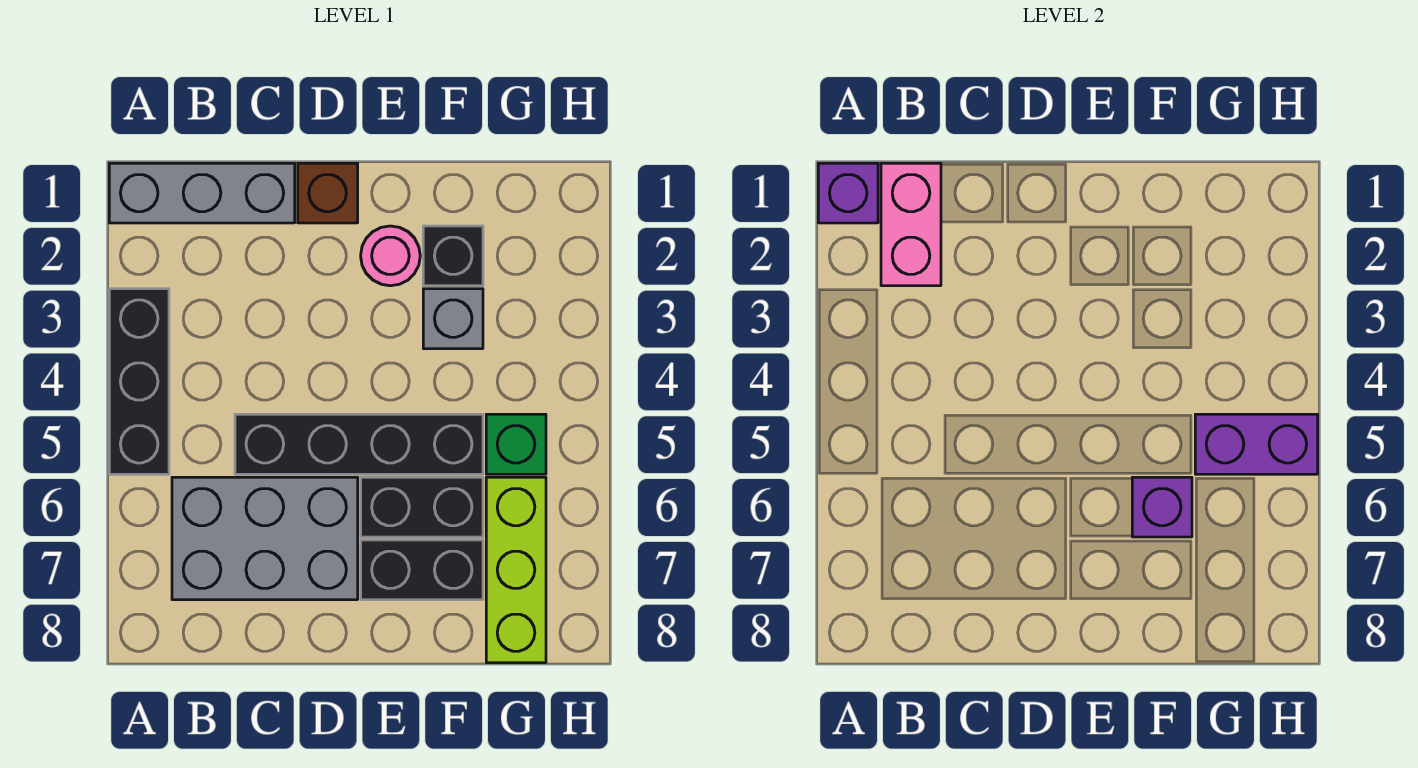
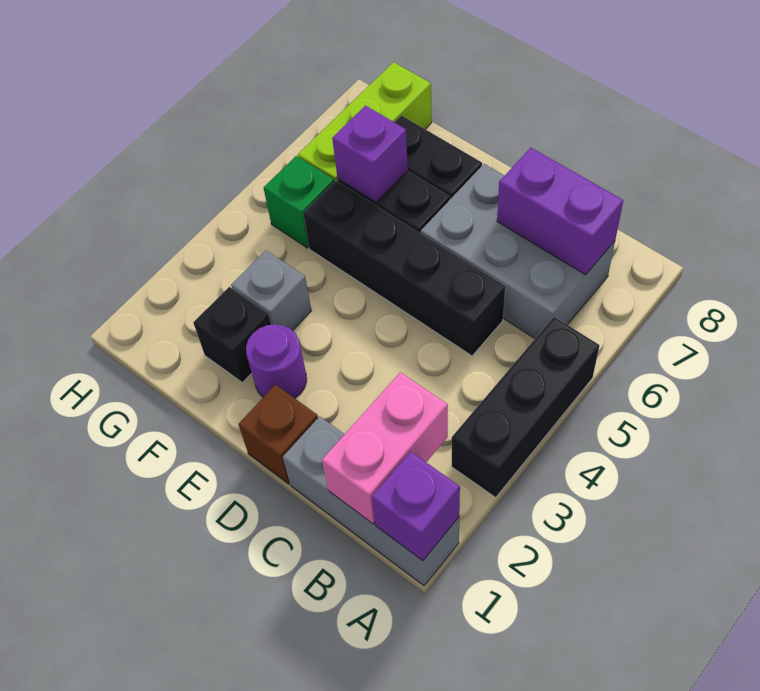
pink round brick E2 level 1 -> purple round brick E2 level 1
purple brick G5:H5 level 2 -> purple brick B7:C7 level 2

